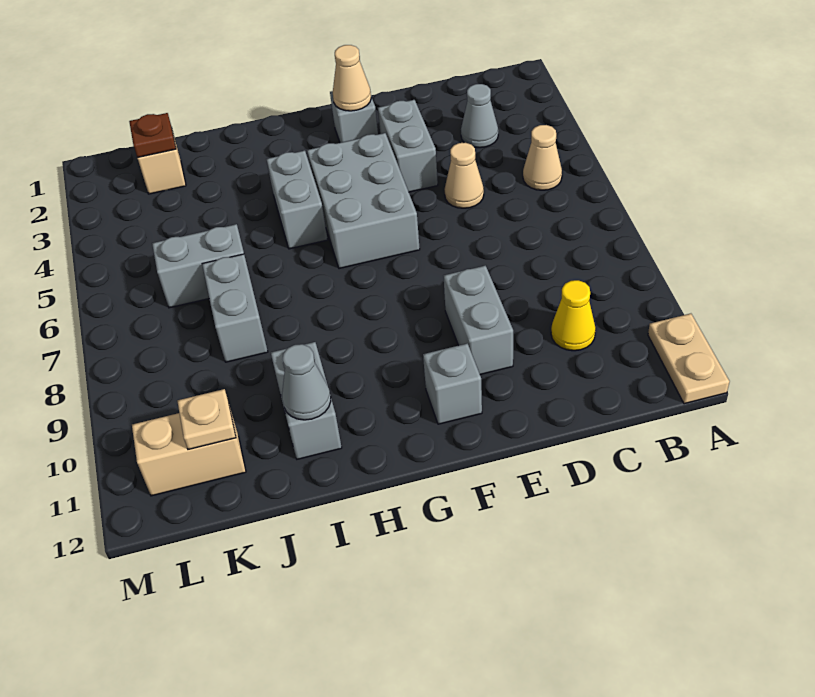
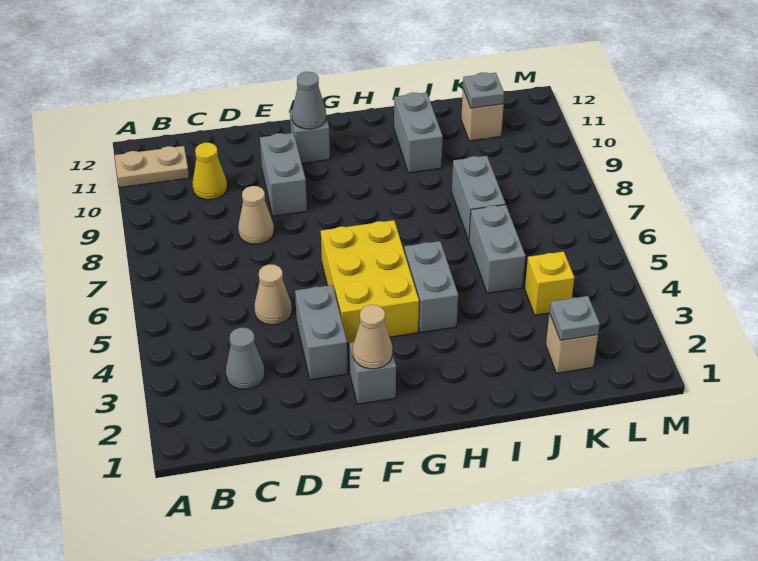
tan plate A11:A12 level 1 -> tan plate A11:B11 level 1
tan cone B5 level 1 -> tan cone D8 level 1
grey brick F4:G6 level 1 -> yellow brick F4:G6 level 1
grey cone I11 level 2 -> grey cone F11 level 2
grey brick J6:K6 level 1 -> grey brick J5:J6 level 1
brown plate K2 level 2 -> grey plate K2 level 2
none -> yellow brick K4 level 1
tan brick K11:L11 level 1 -> tan brick K11 level 1
tan plate K11 level 2 -> grey plate K11 level 2

